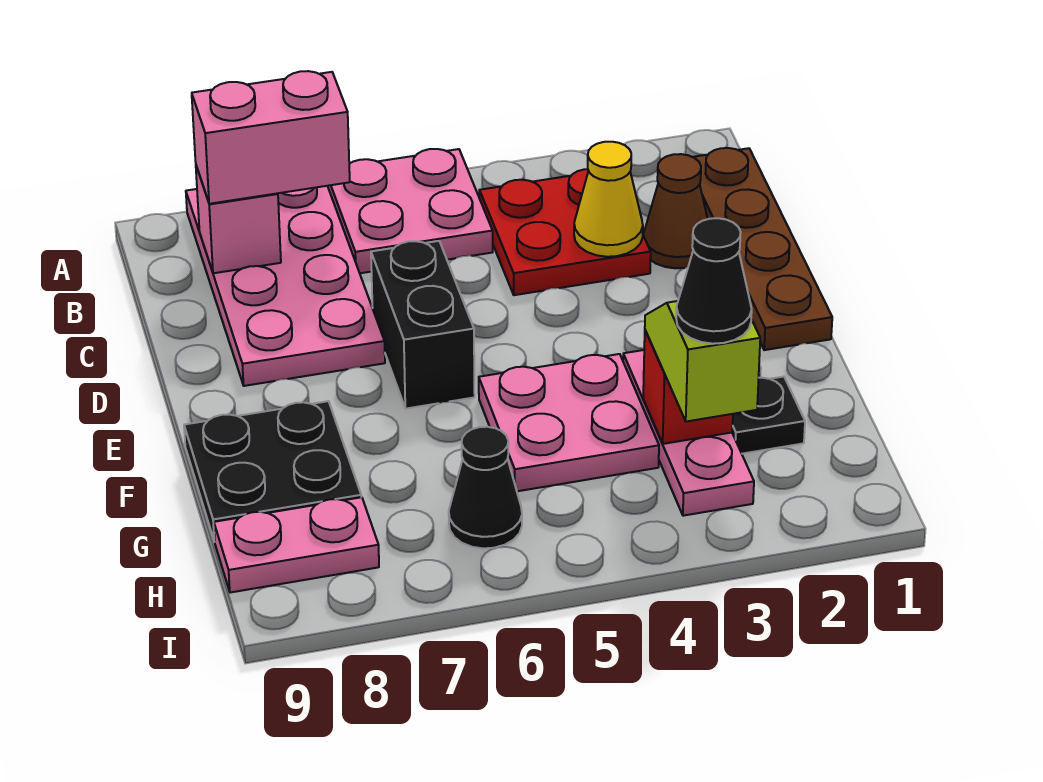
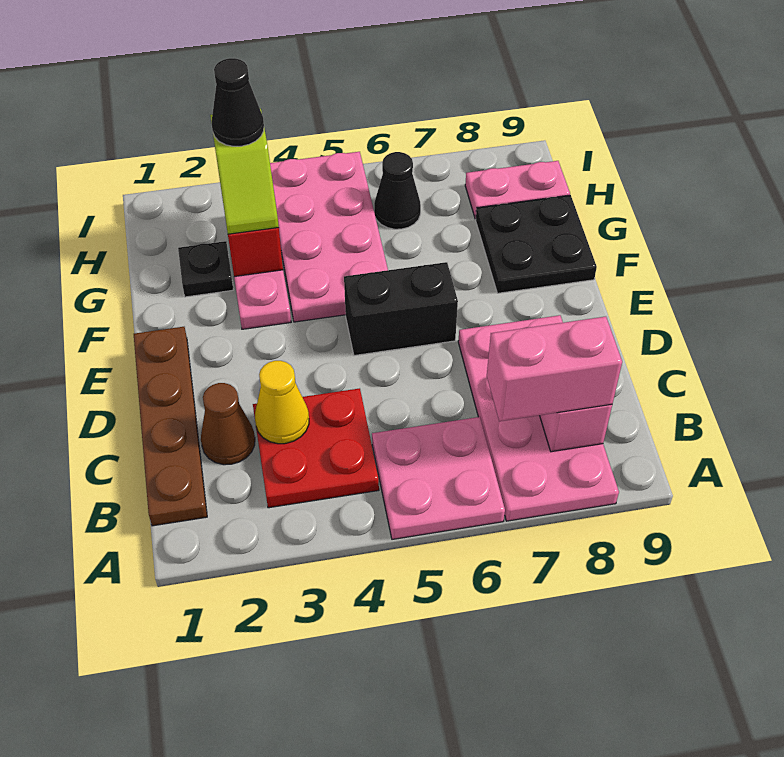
black brick D6:E6 level 1 -> black brick E5:E6 level 1
pink plate F4:G5 level 1 -> pink plate F4:I5 level 1

